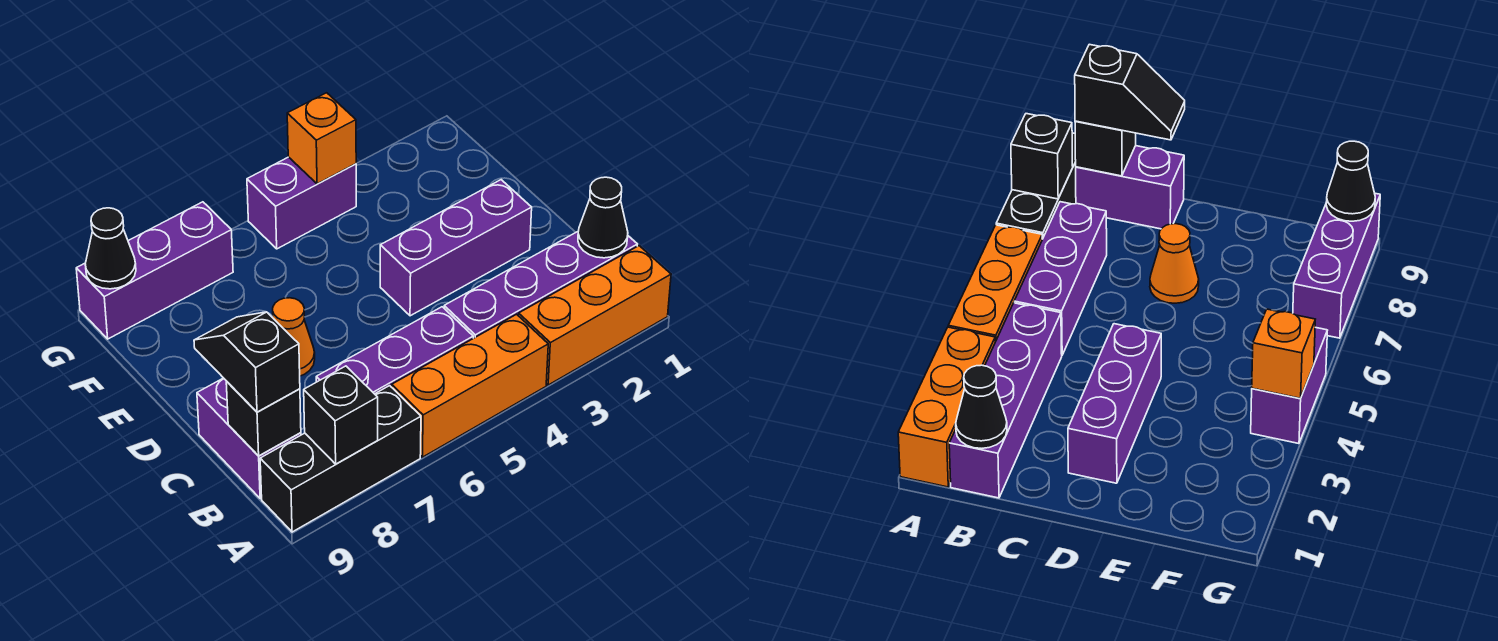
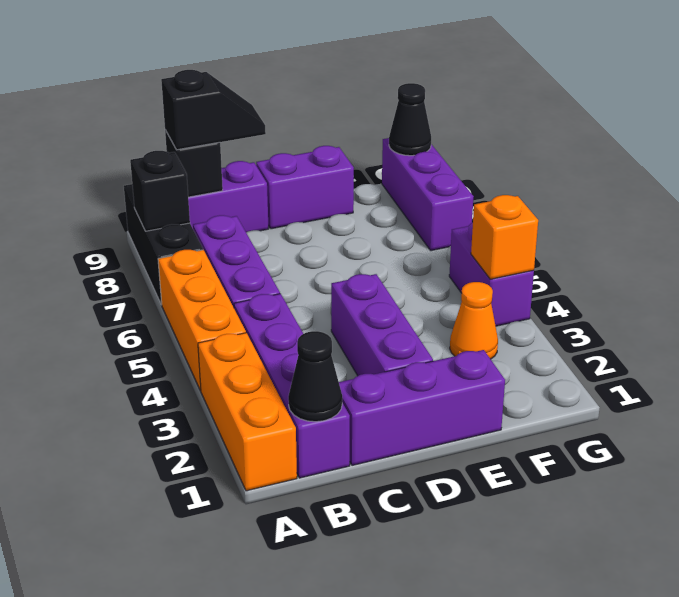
none -> purple brick C1:E1 level 1
orange cone D7 level 1 -> orange cone F3 level 1
none -> purple brick D9:E9 level 1

